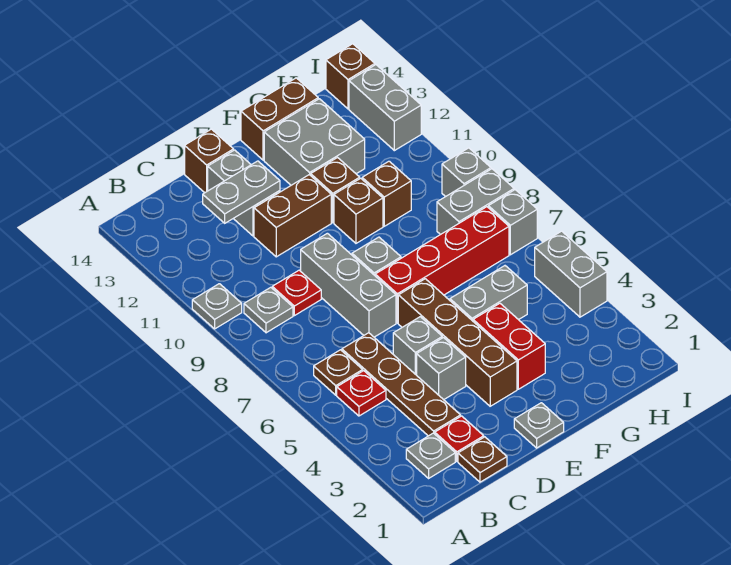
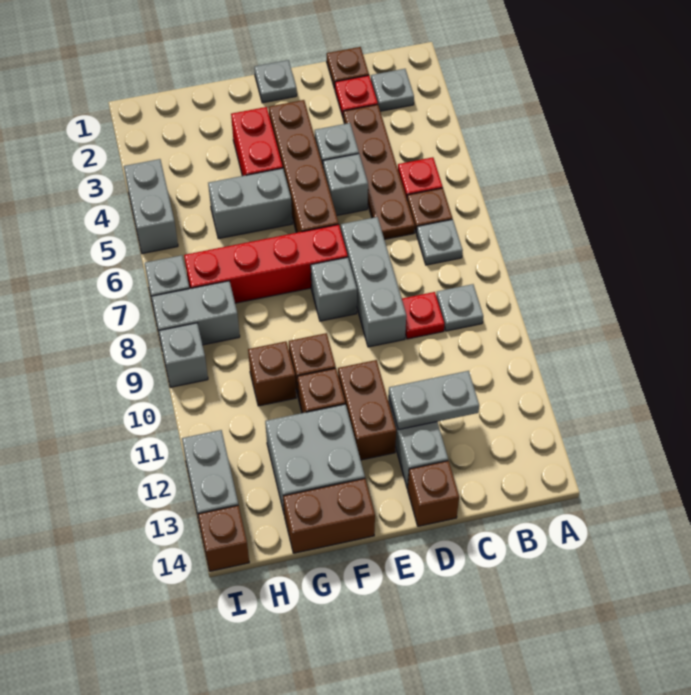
grey plate A10 level 1 -> grey plate B7 level 1
brown brick D11:E11 level 1 -> brown brick E11:E12 level 1

